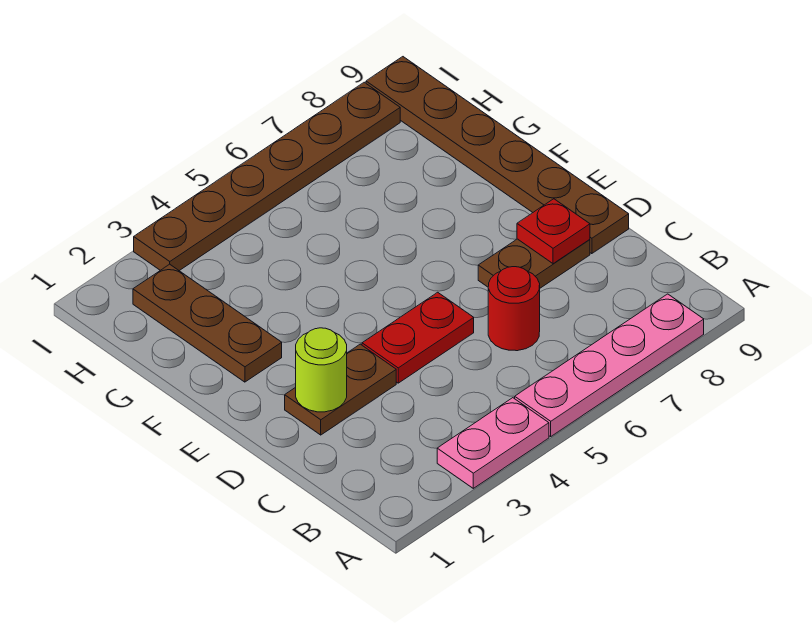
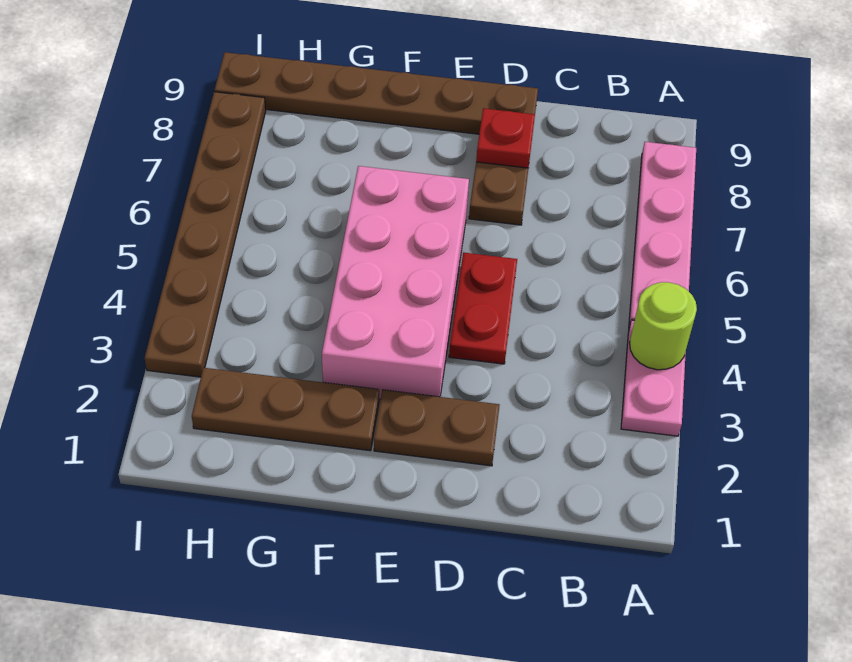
red round brick C6 level 1 -> none
brown plate D2:D3 level 1 -> brown plate D2:E2 level 1
lime round brick D2 level 2 -> lime round brick A4 level 2
none -> pink brick E3:F6 level 1

